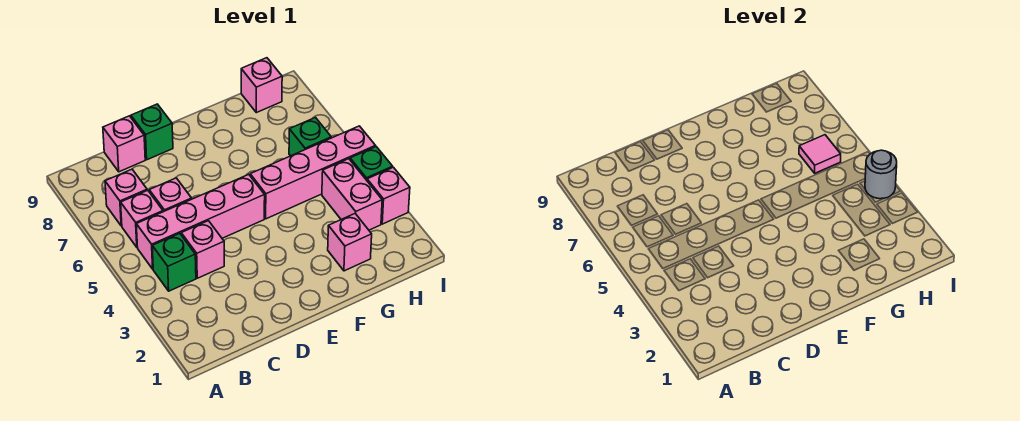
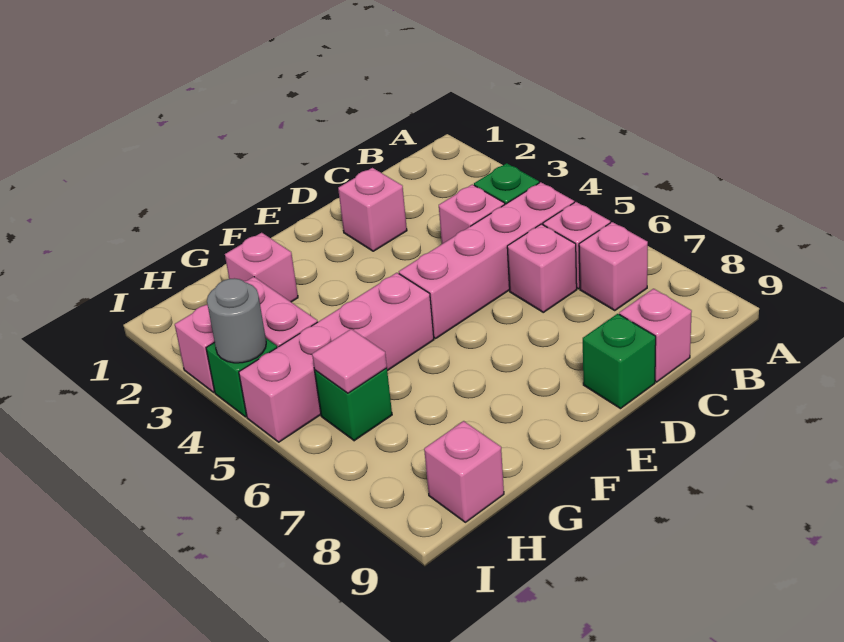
none -> pink brick D2 level 1

